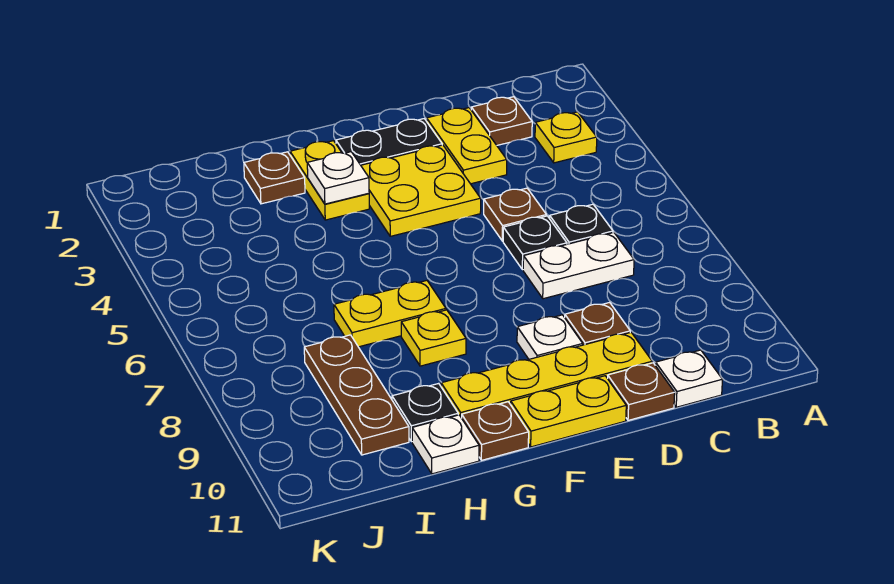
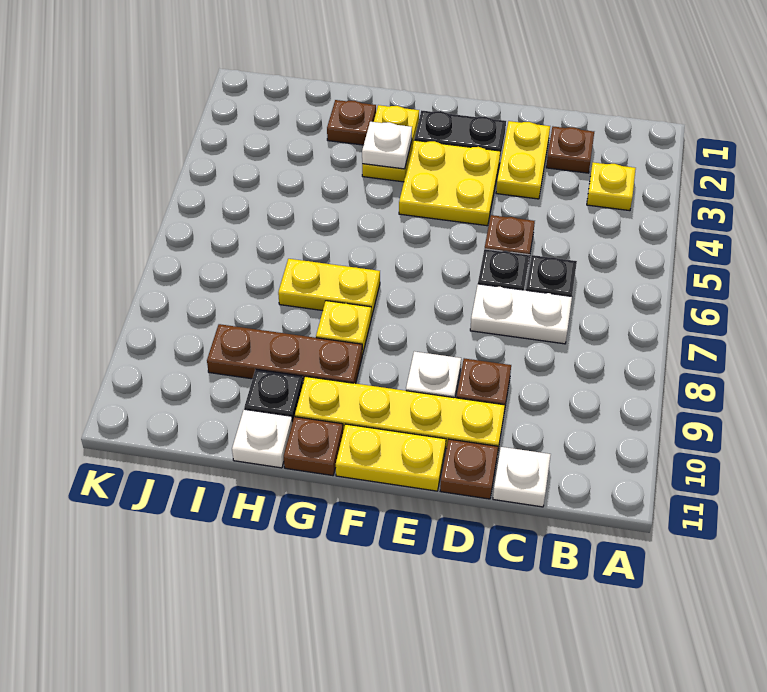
brown plate I8:I10 level 1 -> brown plate G9:I9 level 1

